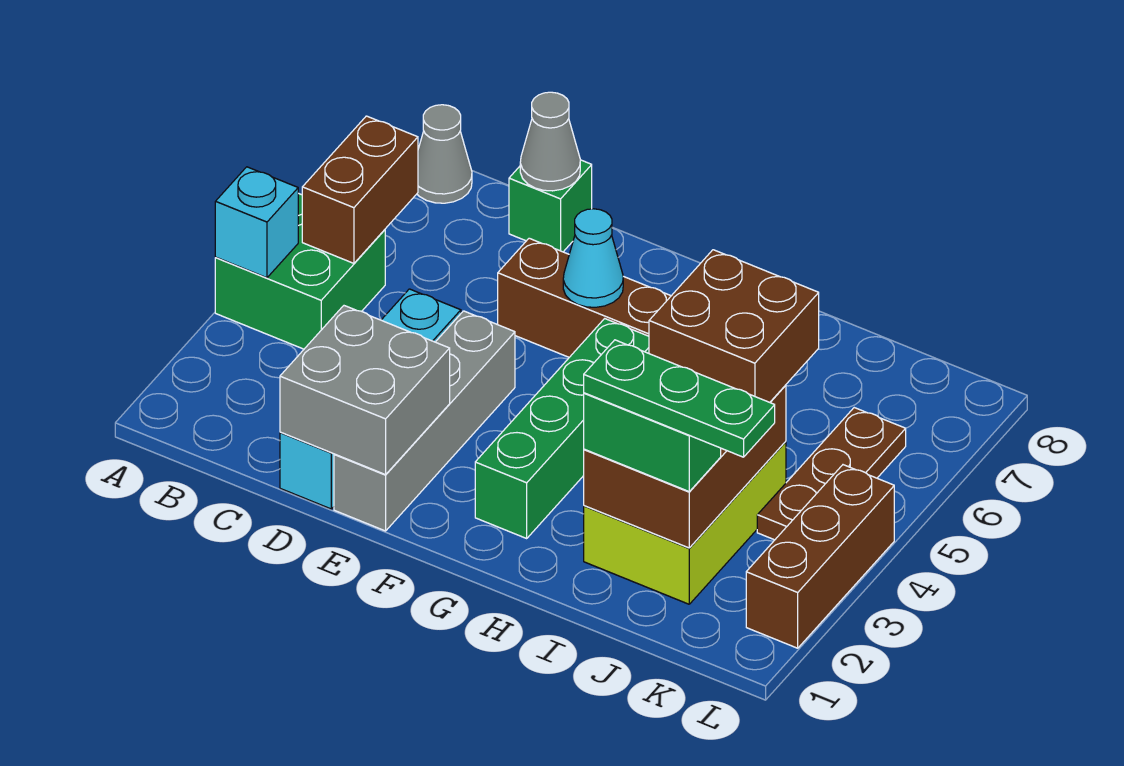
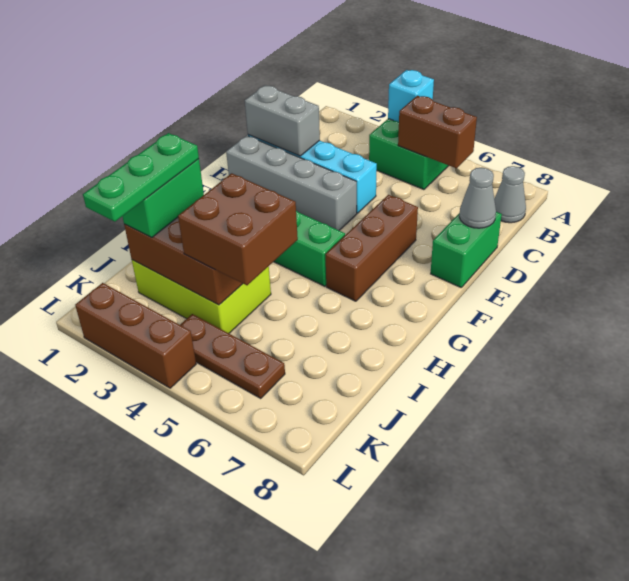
grey brick D1:E2 level 2 -> grey brick D1:D2 level 2
green brick D8 level 1 -> green brick D8:E8 level 1
cyan cone F6 level 2 -> none

